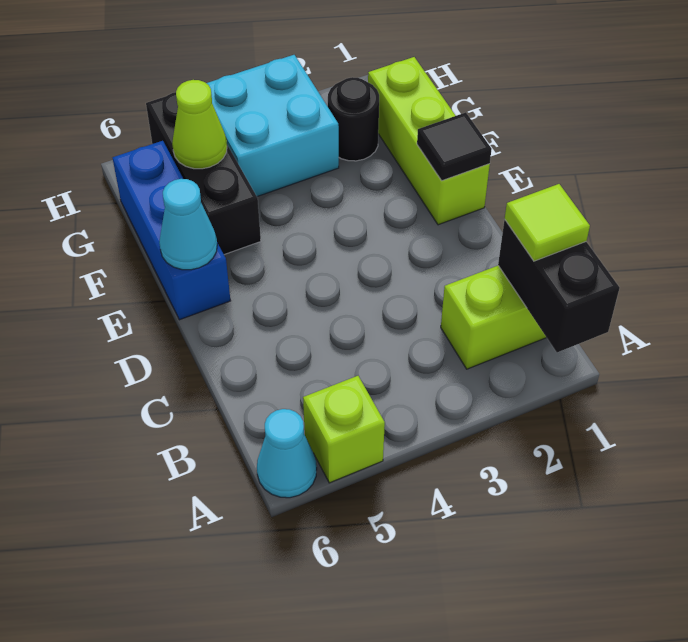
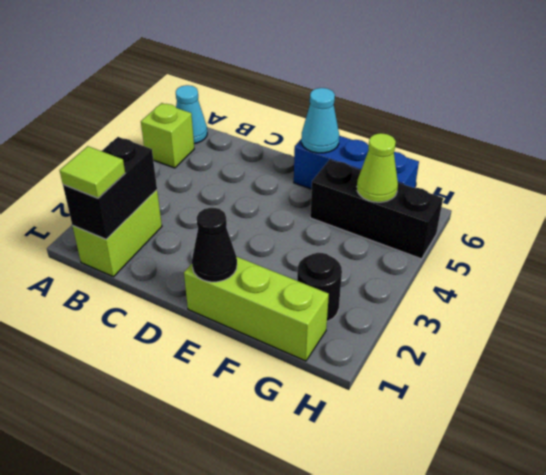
black brick A1:B1 level 2 -> black brick B1:B2 level 2
black tile E1 level 2 -> black cone E1 level 2
cyan brick G3:H4 level 1 -> none

